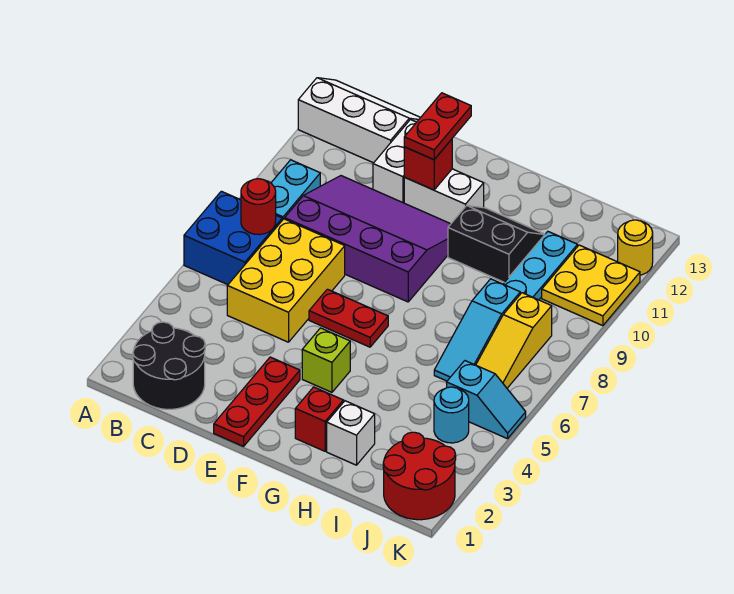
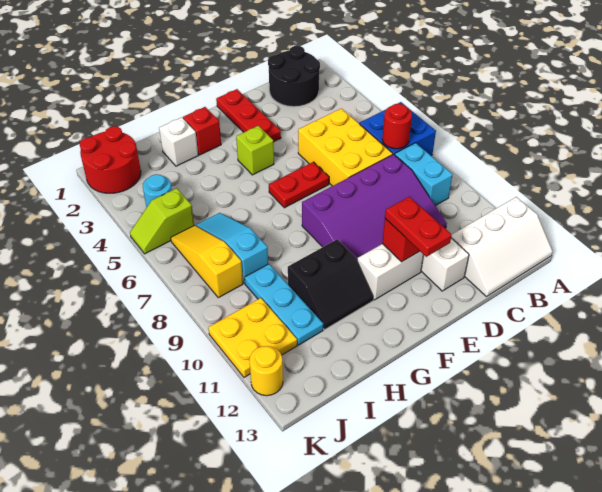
cyan slope J5:K5 level 1 top J -> lime slope J5:K5 level 1 top J

